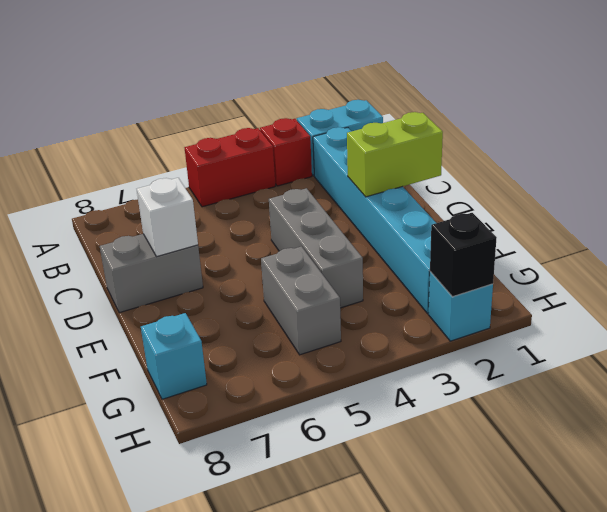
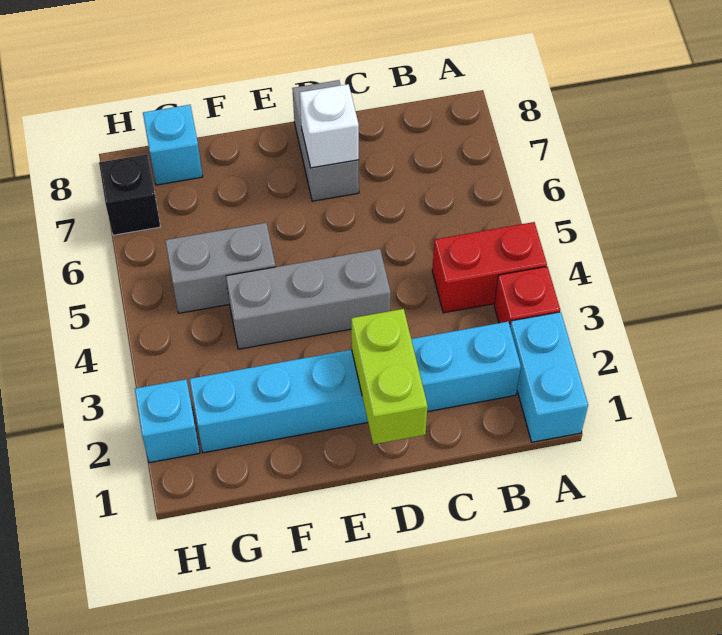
red brick A4:A5 level 1 -> red brick A4:B4 level 1
black brick H2 level 2 -> black brick H7 level 1

